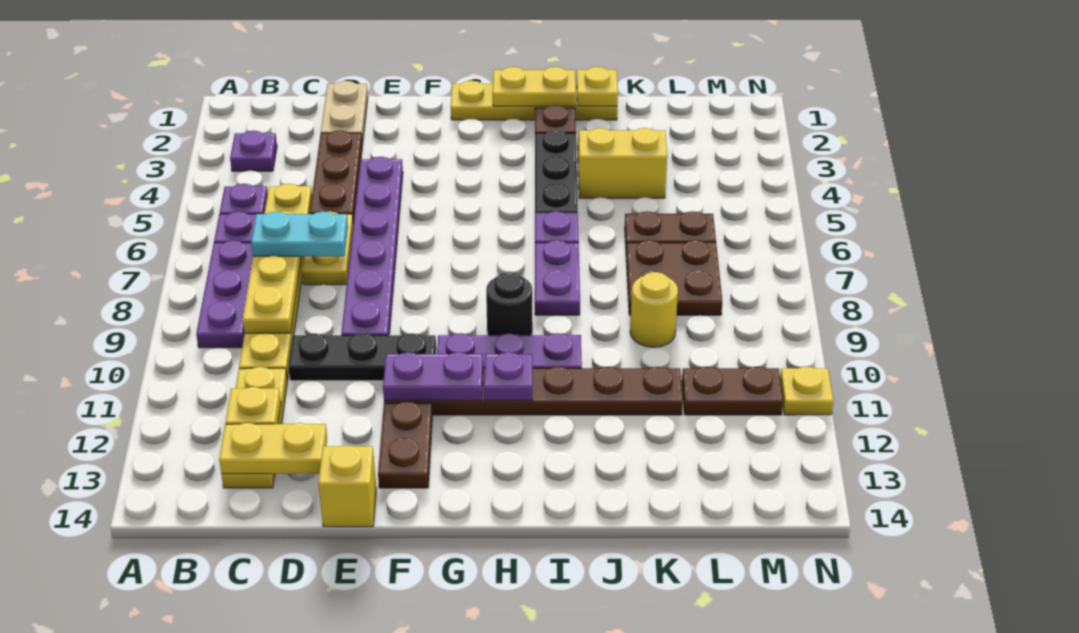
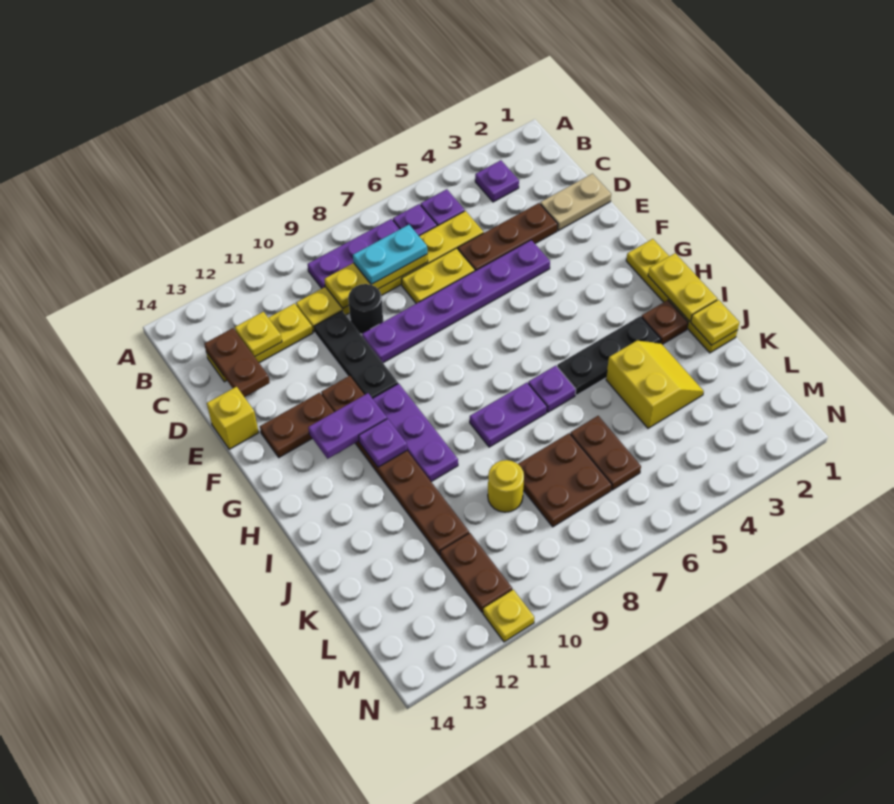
cyan plate C7:D7 level 3 -> cyan plate C7:C8 level 3
yellow plate C13:D13 level 2 -> brown plate C13:D13 level 2
purple plate F11:G11 level 2 -> purple plate G11:G12 level 2
black round brick H9 level 1 -> black round brick D9 level 1

